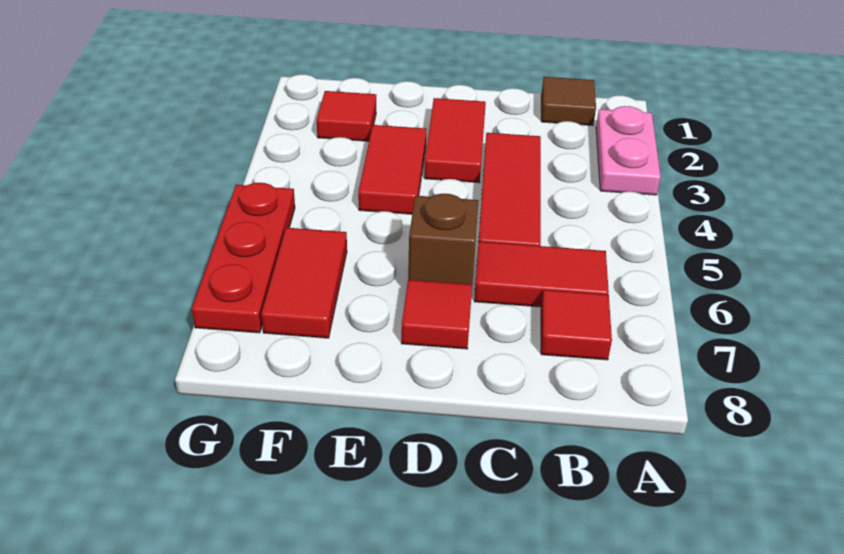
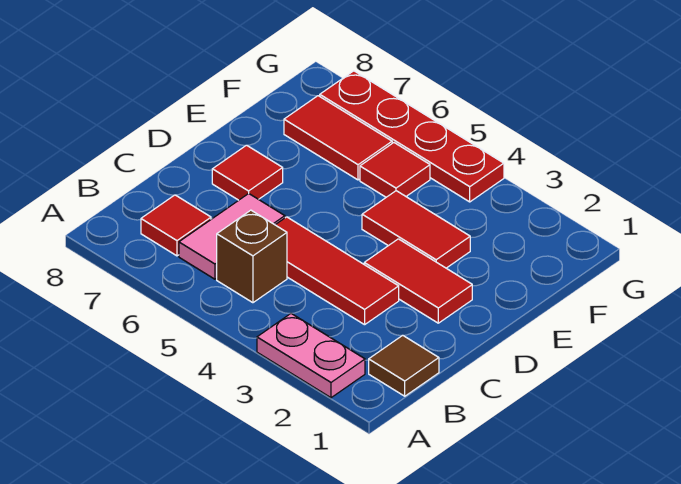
red tile B6:C6 level 1 -> pink tile B6:C6 level 1
brown brick D6 level 1 -> brown brick B5 level 1
red tile F2 level 1 -> red tile F5 level 1
red plate G5:G7 level 1 -> red plate G4:G7 level 1

